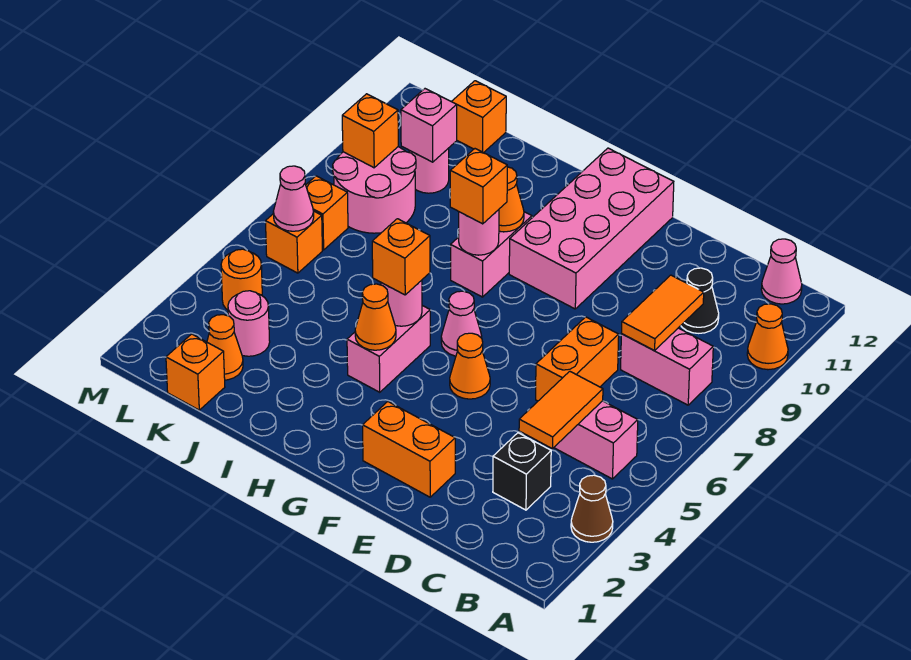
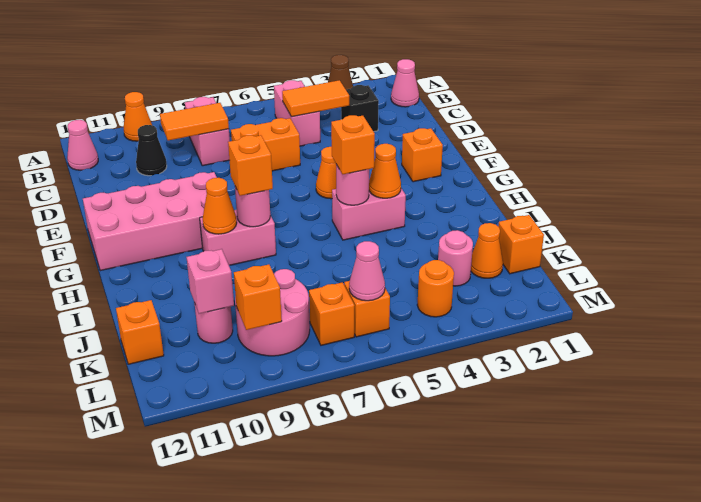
orange brick E2:F2 level 1 -> orange brick F2 level 1
pink cone G6 level 1 -> pink cone B1 level 1

